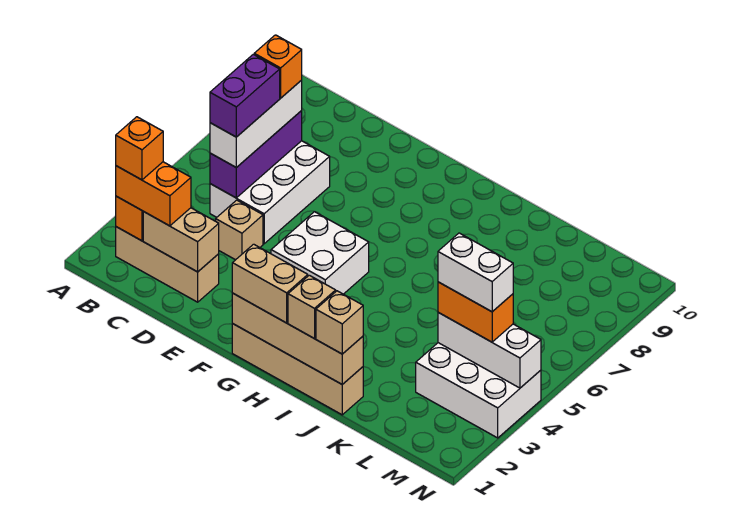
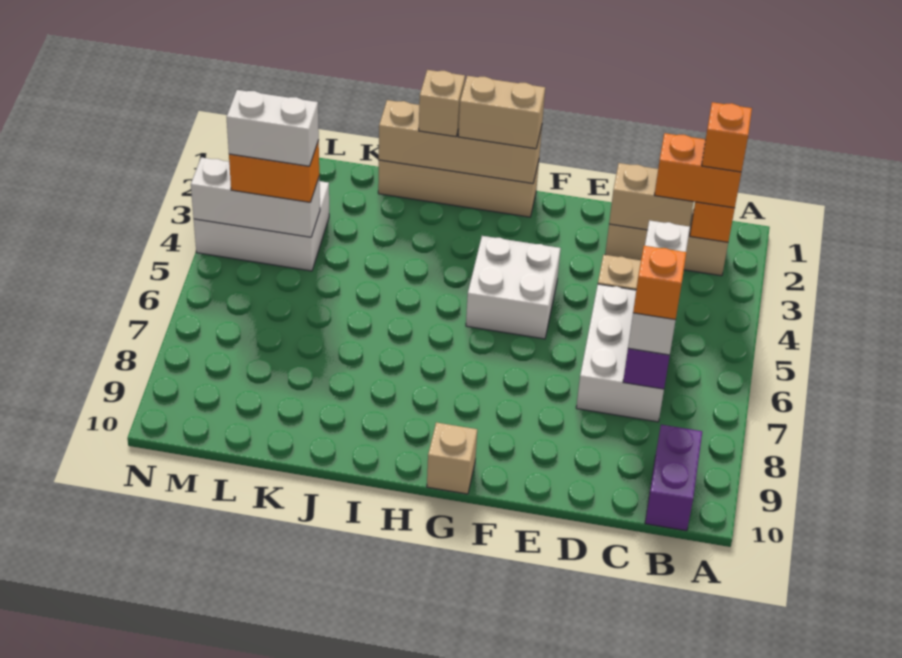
purple brick C5:C6 level 4 -> purple brick B9:B10 level 1
tan brick J1 level 3 -> tan brick G10 level 1

